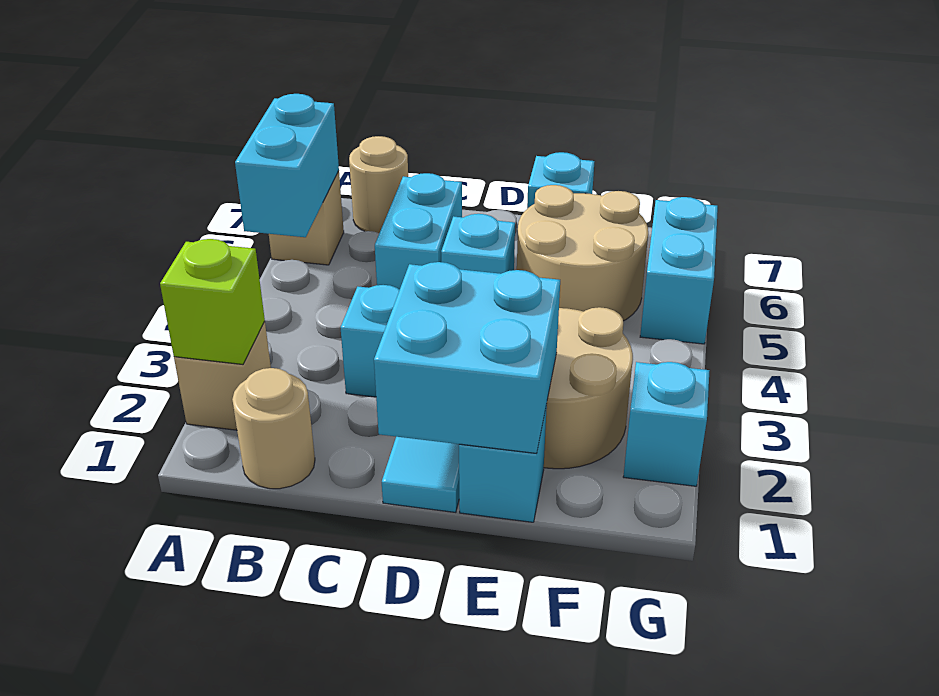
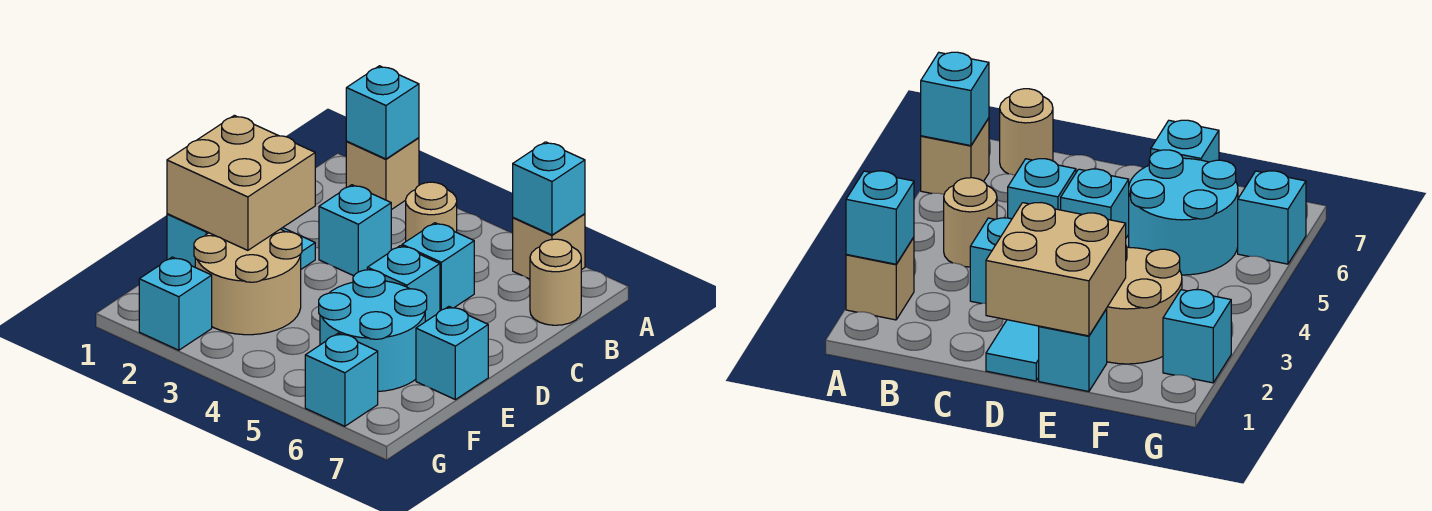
lime brick A2 level 2 -> cyan brick A2 level 2
cyan brick A5:A6 level 2 -> cyan brick A6 level 2
tan round brick B1 level 1 -> tan round brick B4 level 1
cyan brick C5:C6 level 1 -> cyan brick C5 level 1
cyan brick D1:E2 level 2 -> tan brick D1:E2 level 2
tan round brick E5:F6 level 1 -> cyan round brick E5:F6 level 1
cyan brick G5:G6 level 1 -> cyan brick G6 level 1

